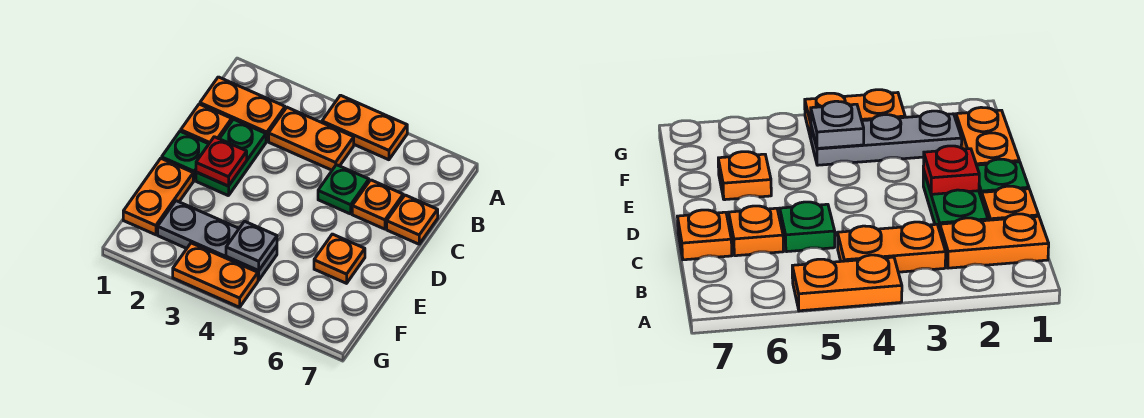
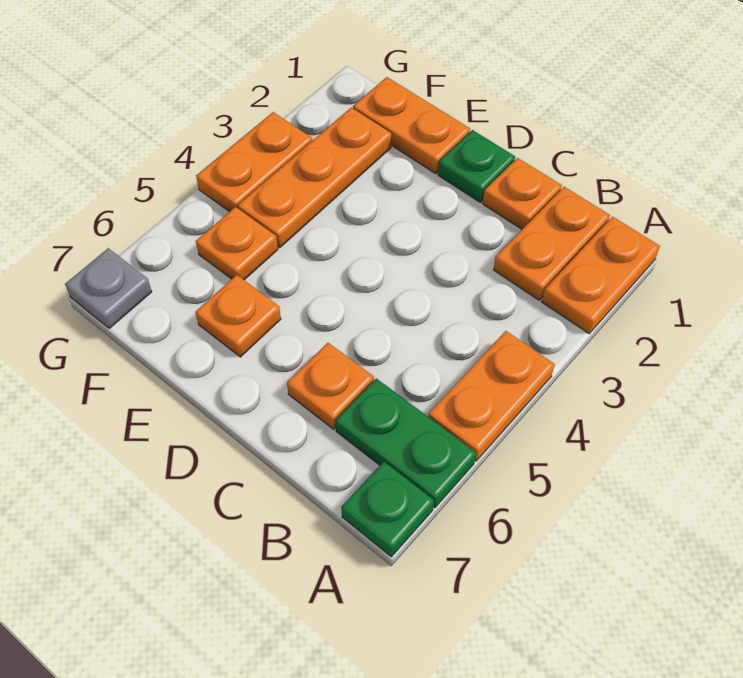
orange plate B3:B4 level 1 -> orange plate A1:A2 level 1
green plate C2:D2 level 1 -> green plate A6:B6 level 1
green plate C5 level 1 -> green plate A7 level 1
orange plate C7 level 1 -> orange plate F5 level 1
red plate D2 level 2 -> none
grey plate F2:F4 level 1 -> orange plate F2:F4 level 1
grey plate F4 level 2 -> grey plate G7 level 1

